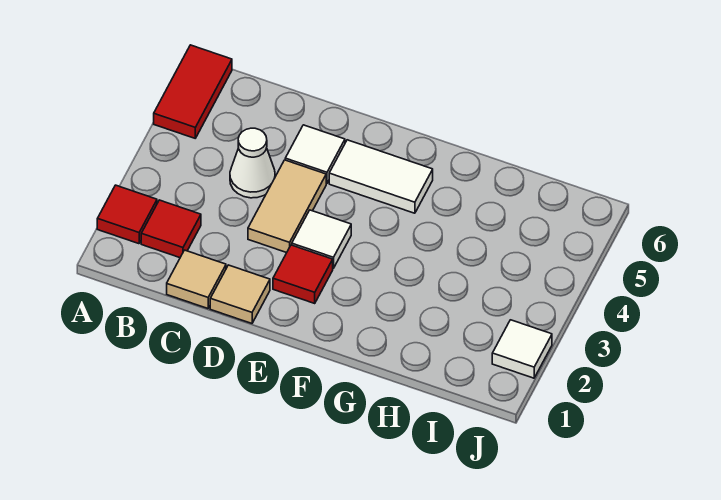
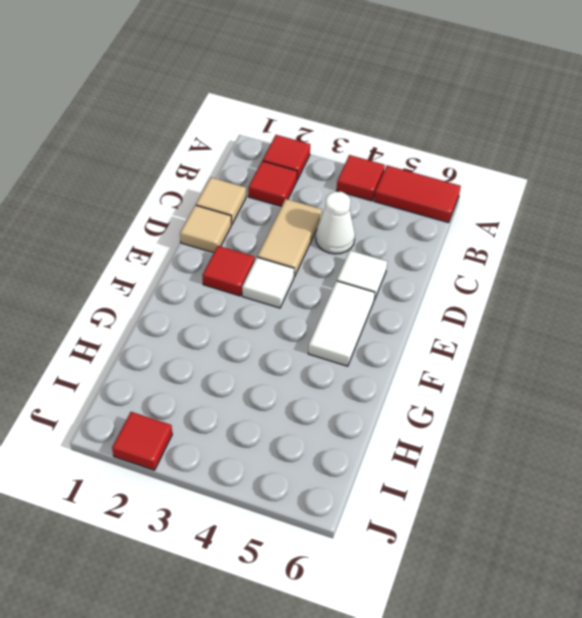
none -> red tile A4 level 1
tan tile D3:D4 level 1 -> tan tile C3:D3 level 1
white tile J2 level 1 -> red tile J2 level 1

